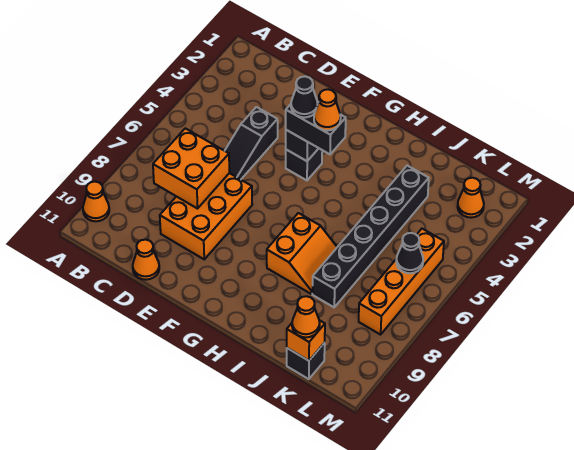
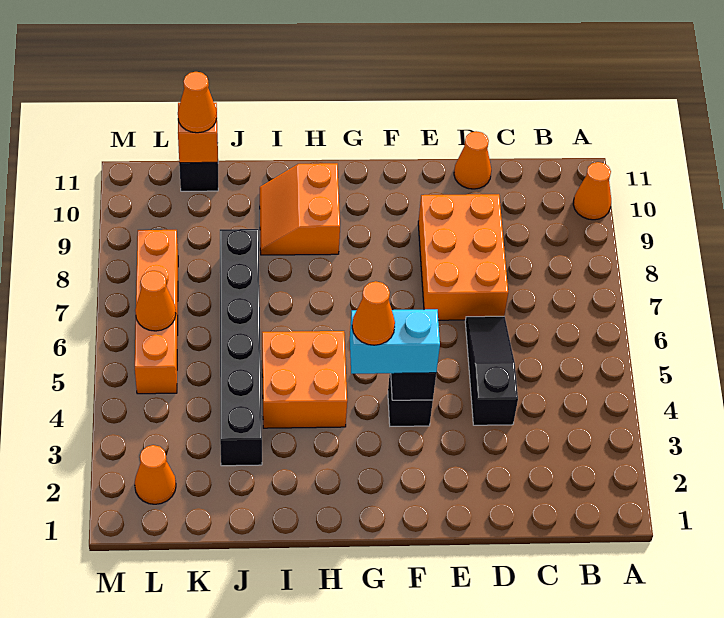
orange brick C7:D8 level 2 -> orange brick H4:I5 level 1
black brick F4:G4 level 3 -> cyan brick F4:G4 level 3
black cone F4 level 4 -> none
orange slope H7:I8 level 1 top H -> orange slope H9:I10 level 1 top H
black cone L6 level 2 -> orange cone L6 level 2

